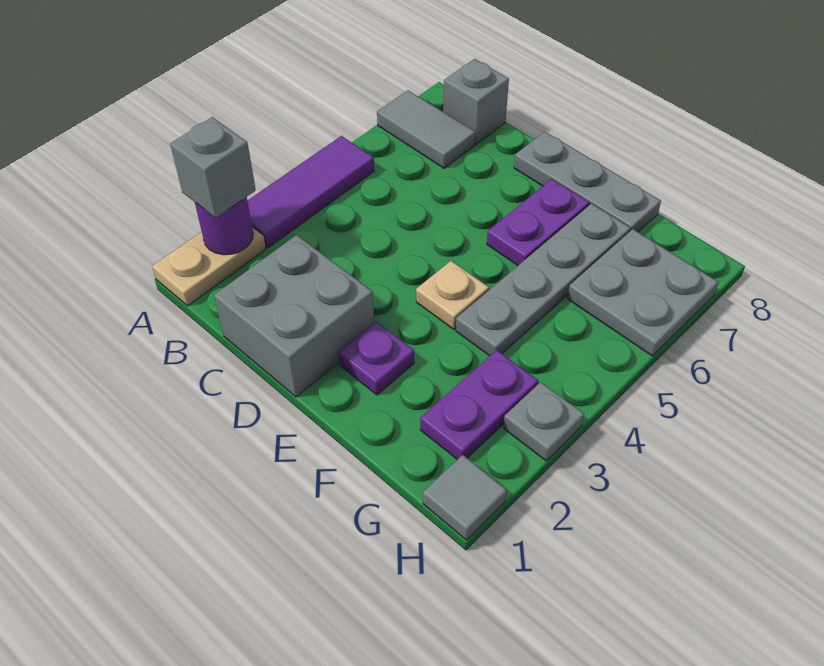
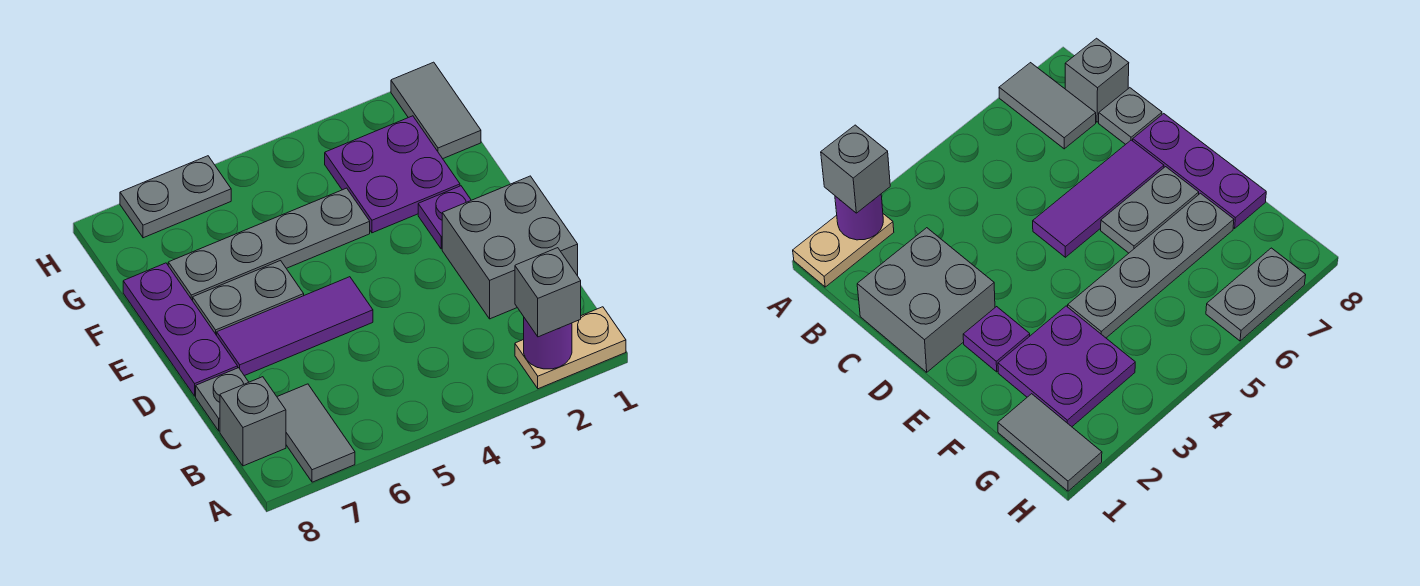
purple tile A3:A5 level 1 -> purple tile D5:D7 level 1
grey plate D8:F8 level 1 -> purple plate D8:F8 level 1
tan plate E4 level 1 -> none
purple plate E6:E7 level 1 -> grey plate E6:E7 level 1
purple plate G2:G3 level 1 -> purple plate F2:G3 level 1
grey plate G6:H7 level 1 -> grey plate H6:H7 level 1
grey tile H1 level 1 -> grey tile G1:H1 level 1
grey plate H3 level 1 -> grey plate C8 level 1

